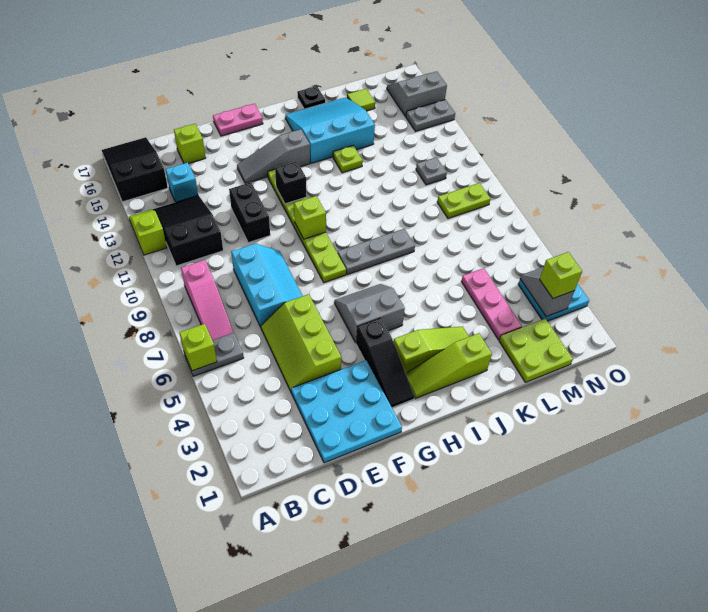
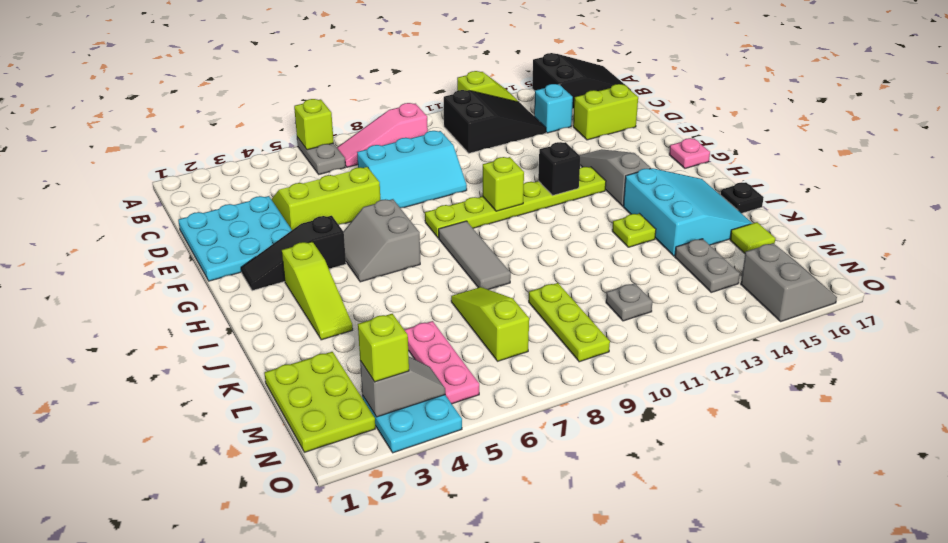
lime brick D16 level 1 -> lime brick D15:D16 level 1
black brick E11:E12 level 1 -> none
pink plate F17:G17 level 1 -> pink plate G17 level 1
grey slope G5:H6 level 1 top 5 -> grey slope G5:H6 level 1 top 6
lime slope H2:J2 level 1 top J -> lime slope K7:M7 level 1 top M
grey plate H8:J8 level 1 -> grey tile H8:J8 level 1
lime plate L1:M2 level 1 -> lime plate L1:N2 level 1
pink plate L3:L5 level 1 -> pink plate L5:N5 level 1
lime plate M9:N9 level 1 -> lime plate L9:N9 level 1
grey plate N14:O14 level 1 -> grey plate L14:M14 level 1

